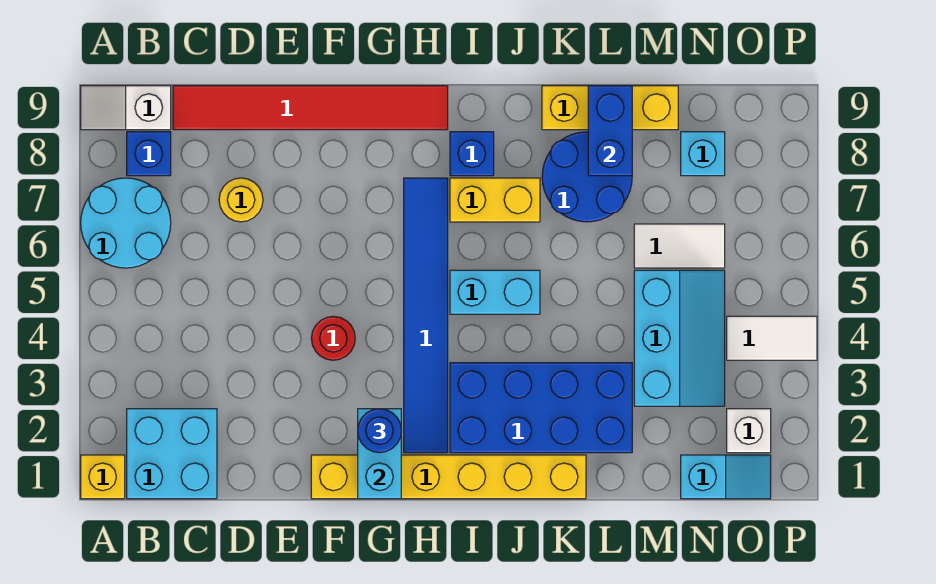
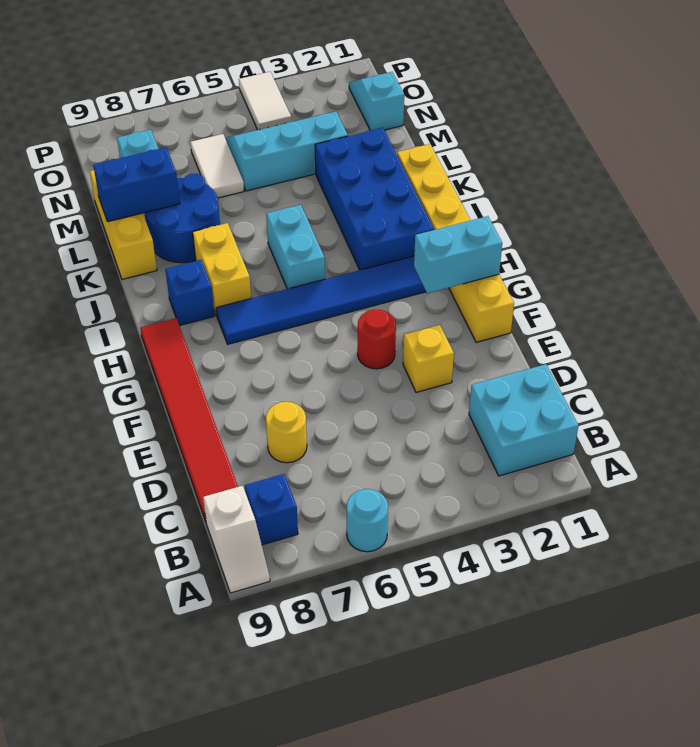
yellow brick A1 level 1 -> yellow brick E3 level 1
cyan round brick A6:B7 level 1 -> cyan round brick A6 level 1
blue round brick G2 level 3 -> none
white brick O2 level 1 -> none

